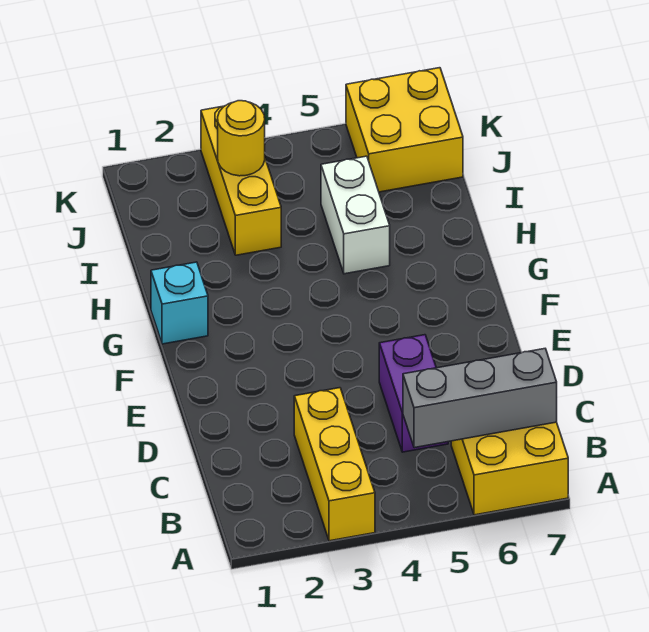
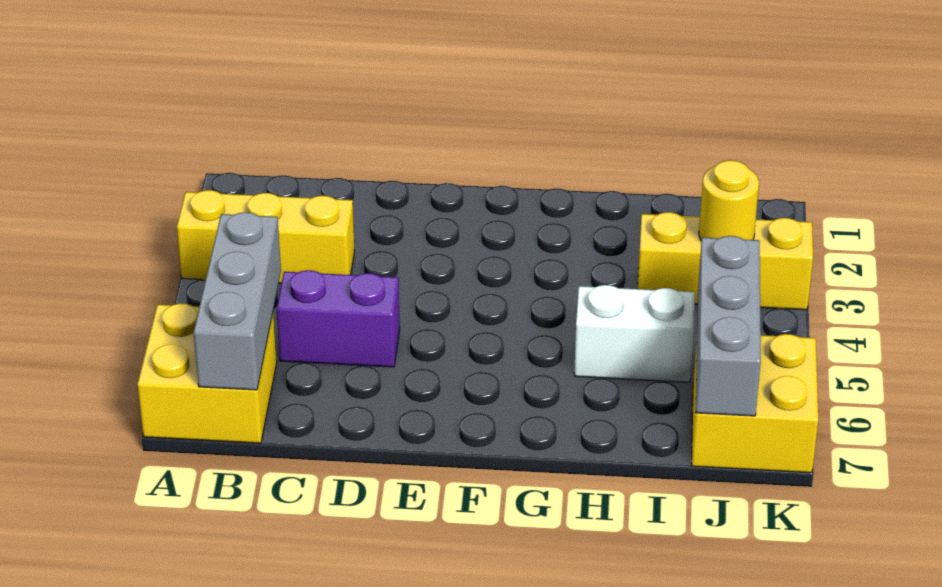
cyan brick G1 level 1 -> none
none -> grey brick J5:J7 level 2

